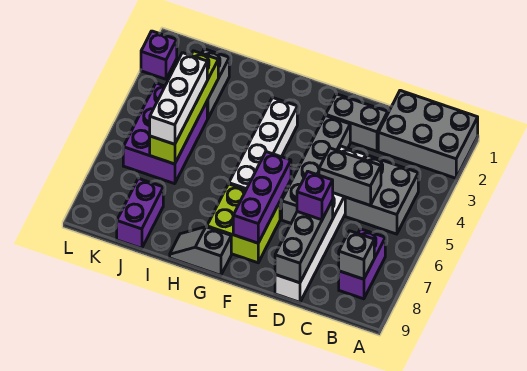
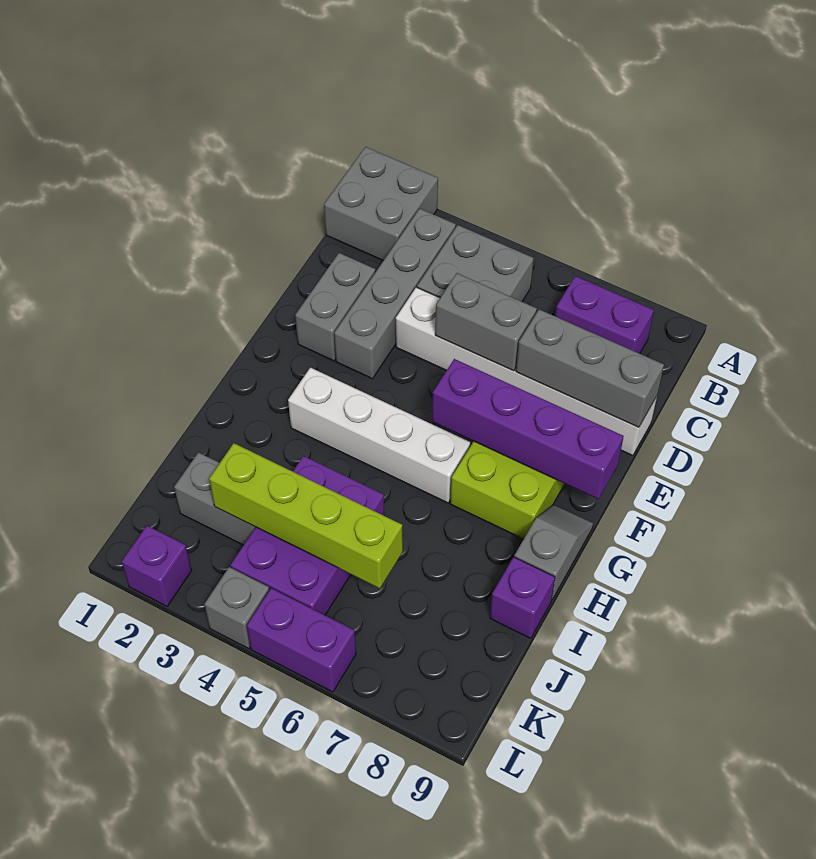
grey brick A1:C2 level 1 -> grey brick A1:B2 level 1
grey brick B8 level 2 -> grey brick L4 level 1
grey brick C5:D5 level 2 -> grey brick D5:D6 level 2
purple brick D7 level 3 -> purple brick I9 level 1
grey brick E3:E6 level 1 -> grey brick B3:E3 level 1
purple brick F6:F8 level 2 -> purple brick F6:F9 level 2
grey slope G9:H9 level 1 top G -> grey slope G9:H9 level 1 top H
purple brick J4:K6 level 1 -> purple brick I4:K5 level 1
white brick J4:J6 level 3 -> none
purple brick J8:J9 level 1 -> purple brick L5:L6 level 1

